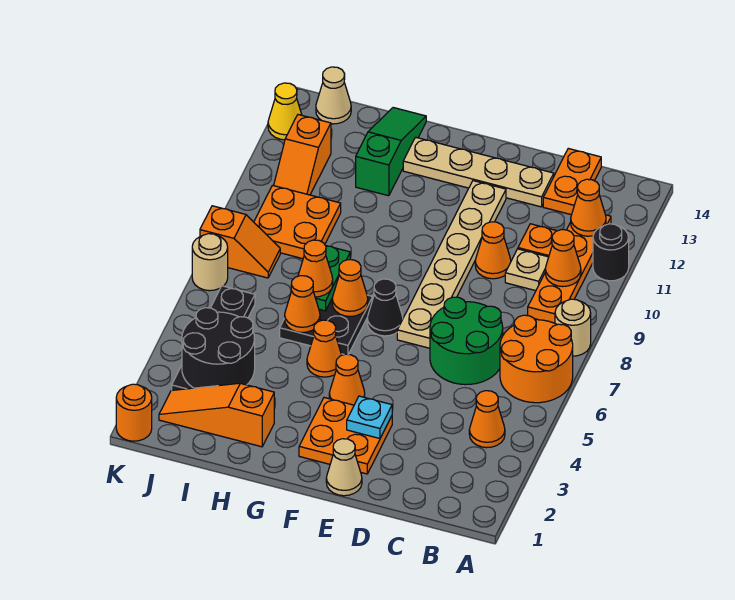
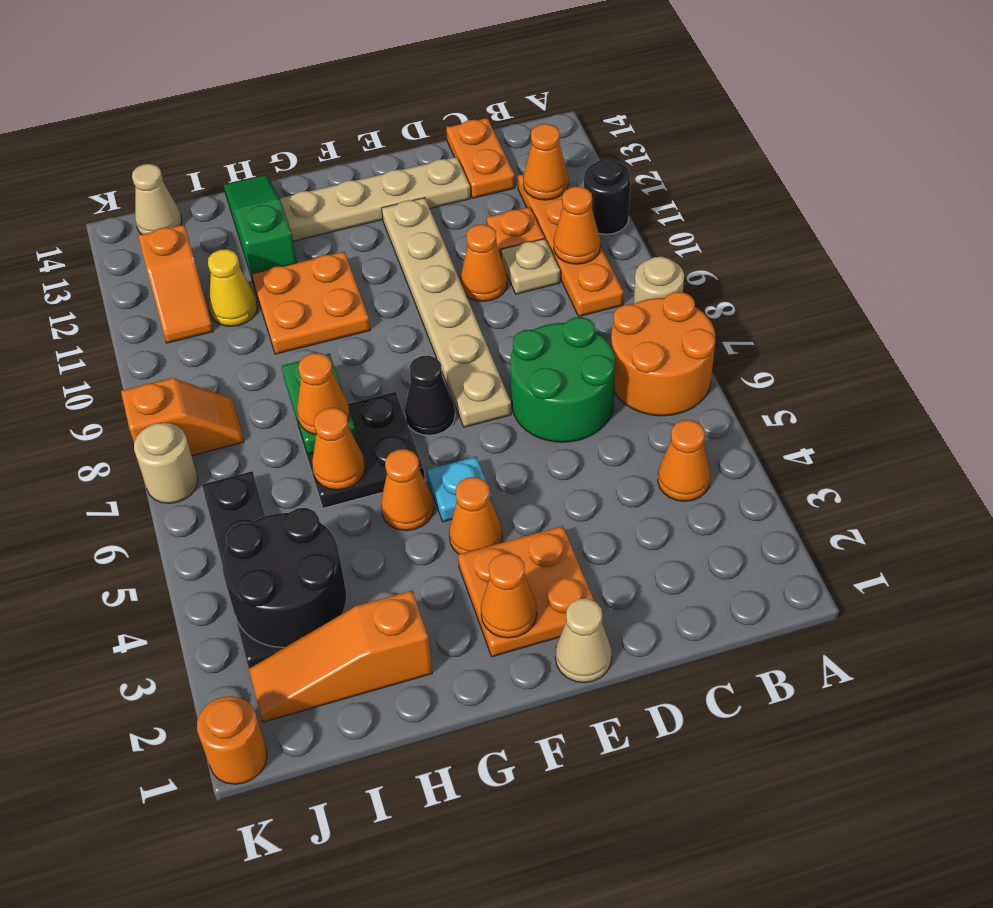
cyan plate E3 level 2 -> cyan plate F5 level 1
orange cone G7 level 2 -> orange cone F2 level 2
orange plate I9:J10 level 1 -> orange plate G10:H11 level 1
yellow cone K13 level 1 -> yellow cone I11 level 1

